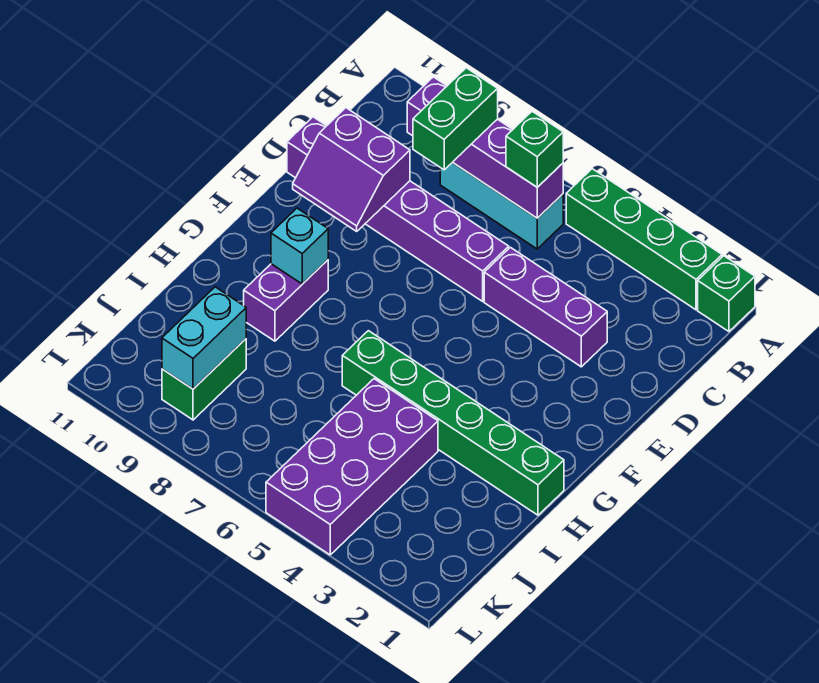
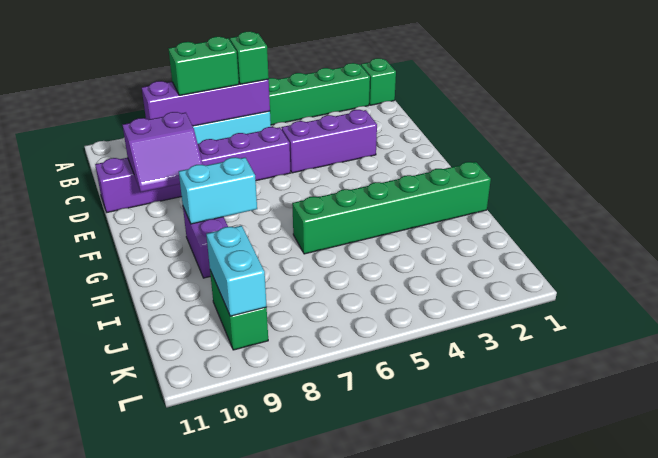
green brick B8:C8 level 3 -> green brick B7:B8 level 3
cyan brick G9 level 2 -> cyan brick G8:G9 level 2
purple brick I4:L5 level 1 -> none

